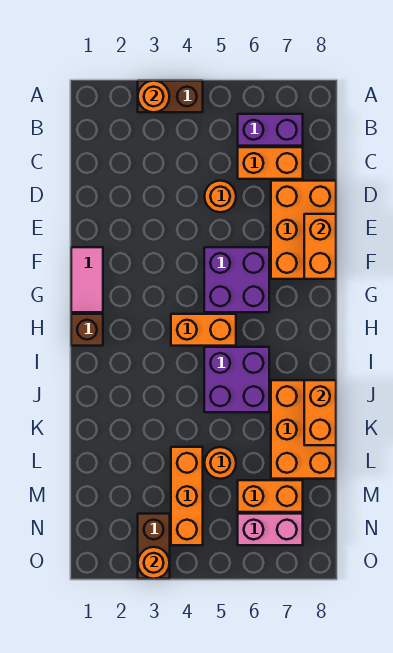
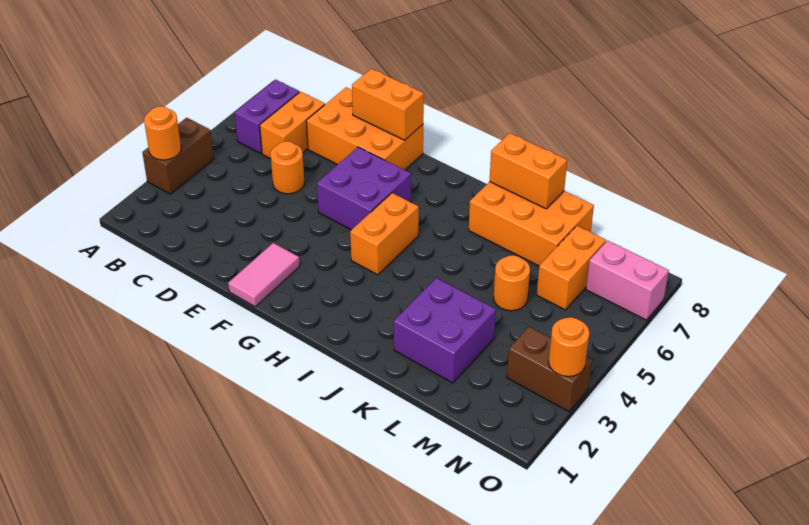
pink tile F1:G1 level 1 -> pink tile F1:F2 level 1
brown brick H1 level 1 -> none
purple brick I5:J6 level 1 -> purple brick K2:L3 level 1
orange brick L4:N4 level 1 -> none
pink brick N6:N7 level 1 -> pink brick N7:O7 level 1

